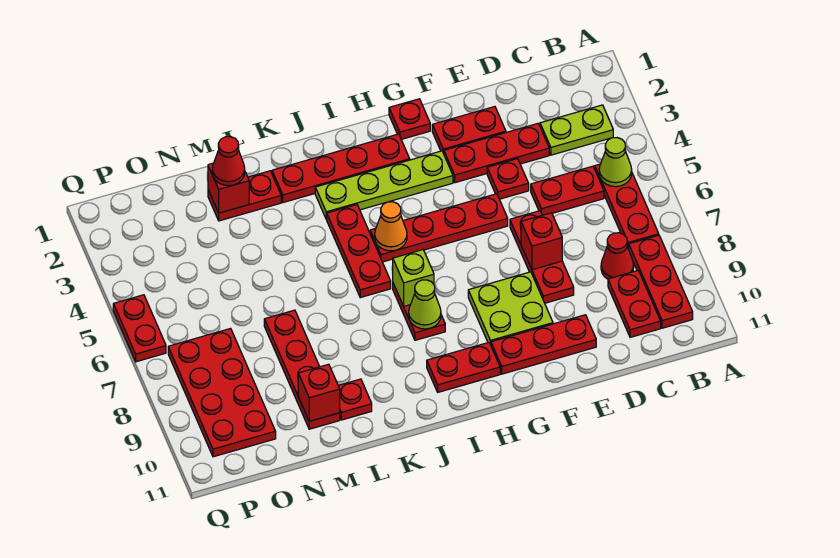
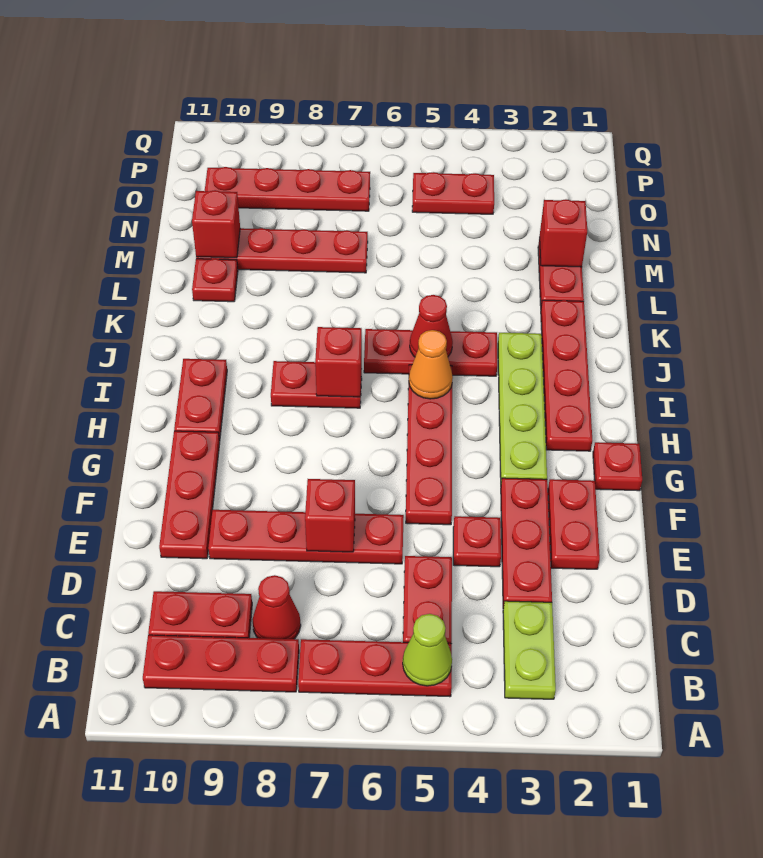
red plate E6:E8 level 1 -> red plate E6:E9 level 1
lime plate F8:G9 level 1 -> none
lime brick I7 level 2 -> red brick I7 level 2
lime cone I8 level 2 -> none
red cone M2 level 3 -> red cone J5 level 2
red plate O7:P10 level 1 -> red plate O7:O10 level 1
red plate Q5:Q6 level 1 -> red plate O4:O5 level 1

